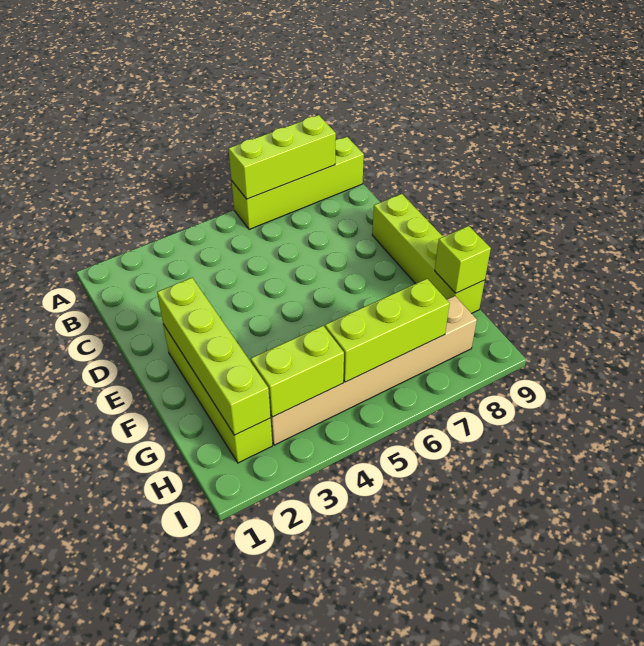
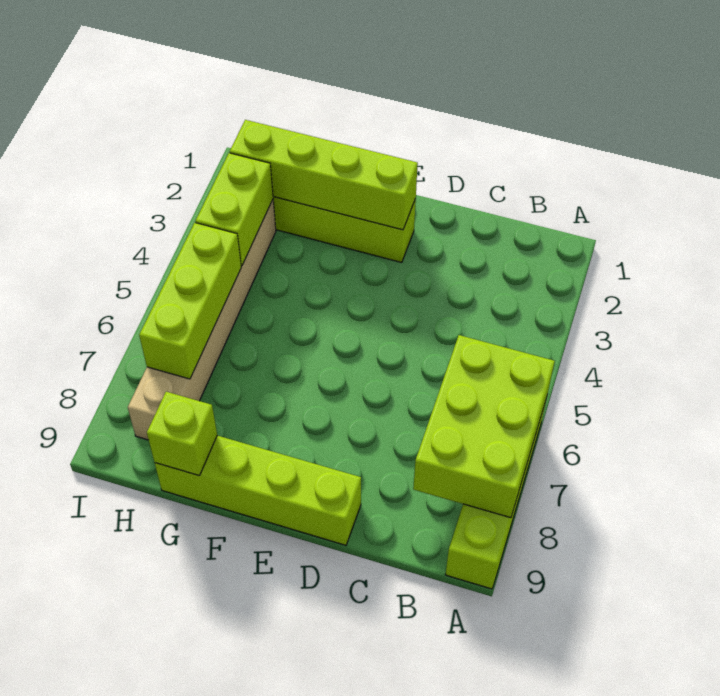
lime brick A6:A8 level 2 -> lime brick A6:B8 level 2

